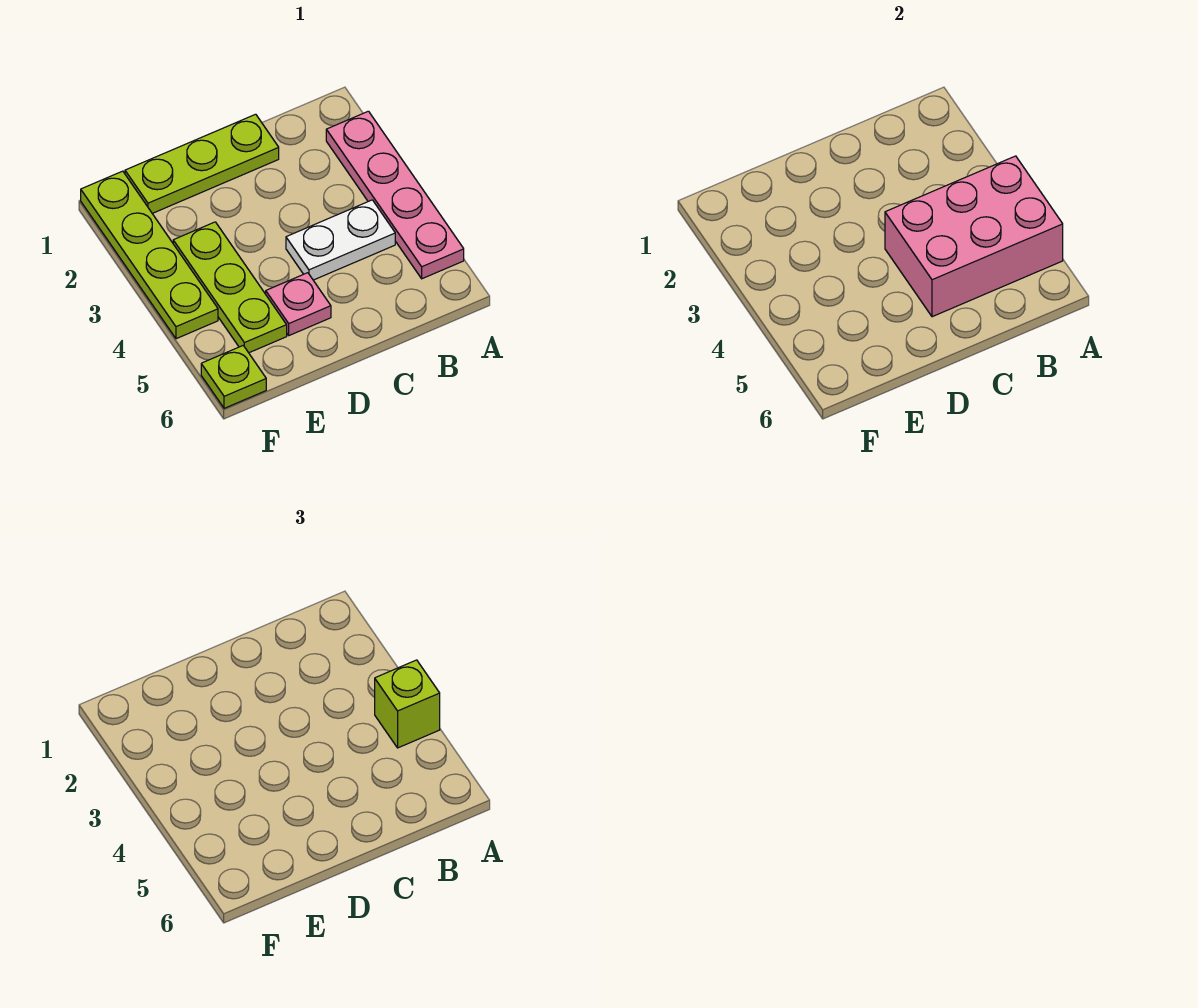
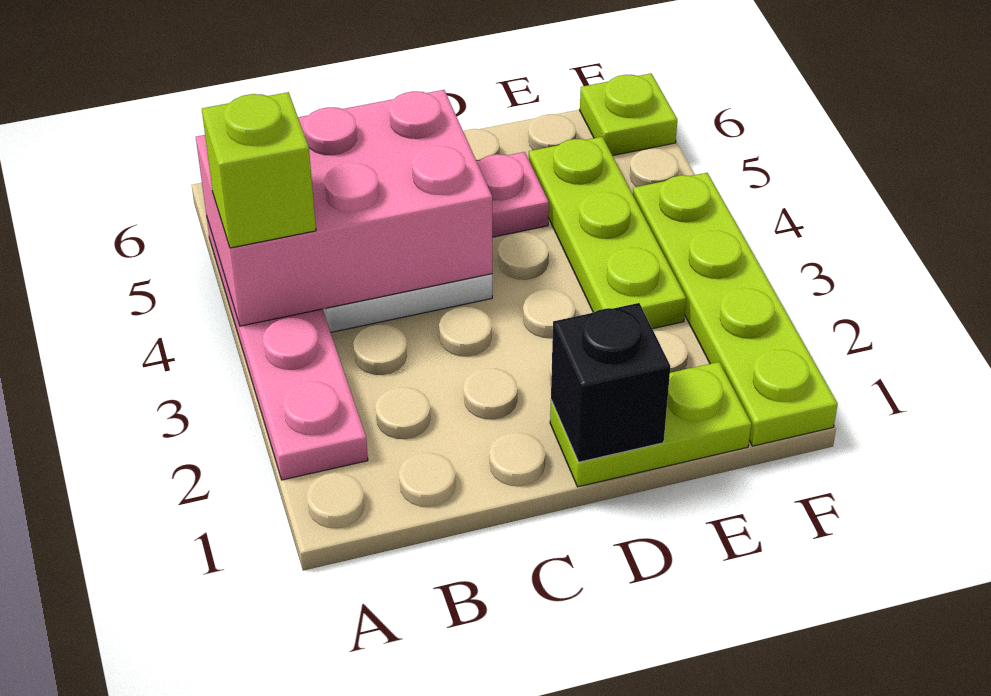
lime plate C1:E1 level 1 -> lime plate D1:E1 level 1
none -> black brick D1 level 2

